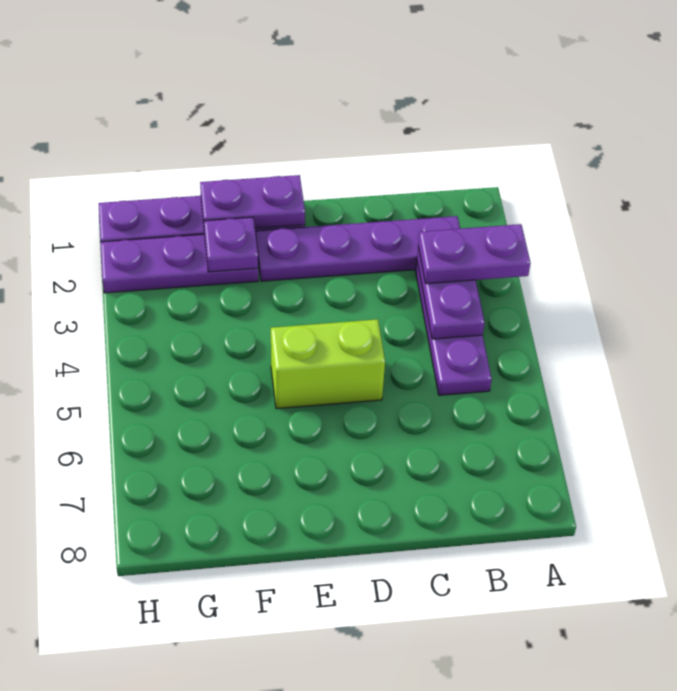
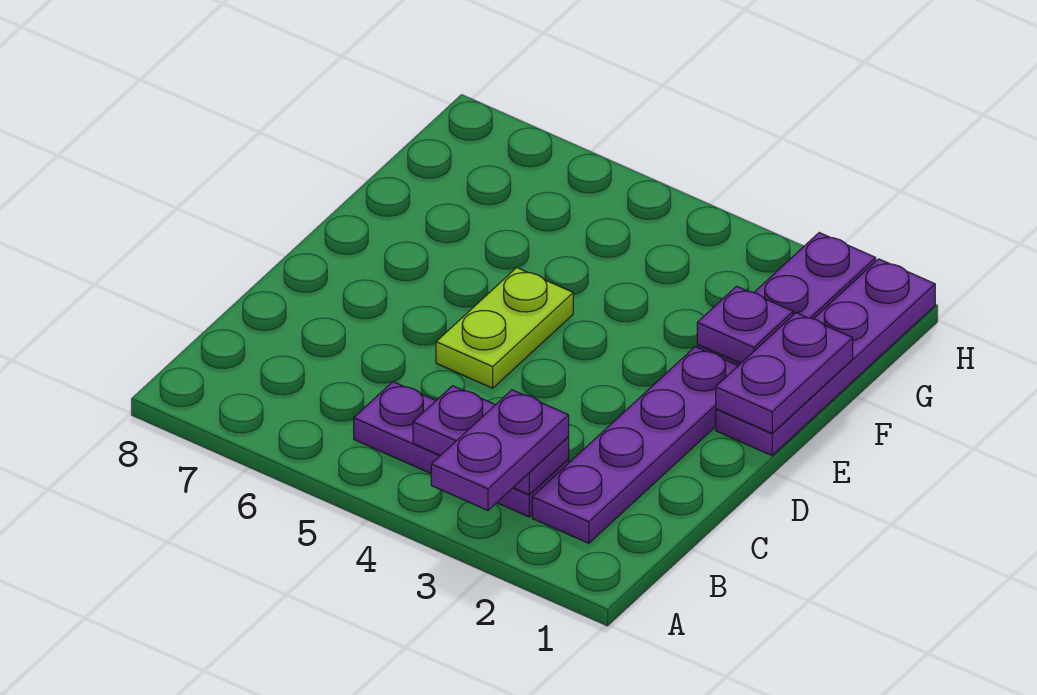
lime brick D5:E5 level 1 -> lime plate D5:E5 level 1

